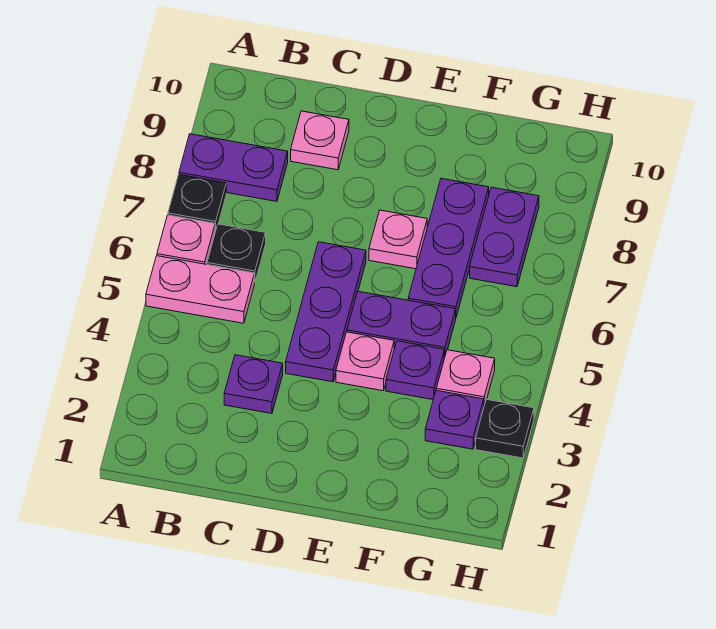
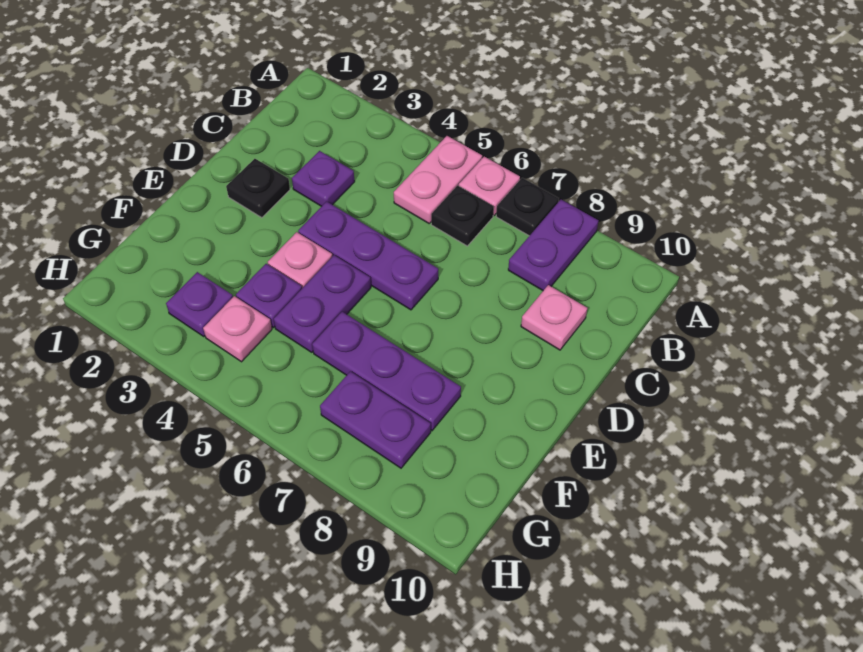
pink plate E7 level 1 -> none
black plate H3 level 1 -> black plate D2 level 1

